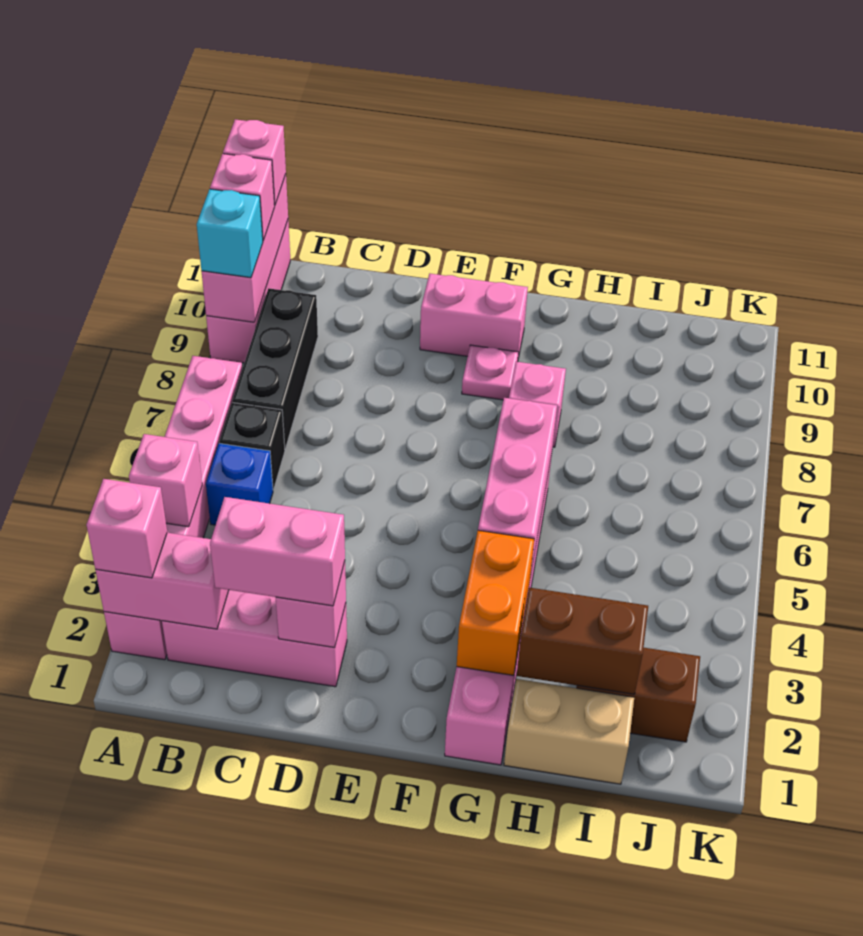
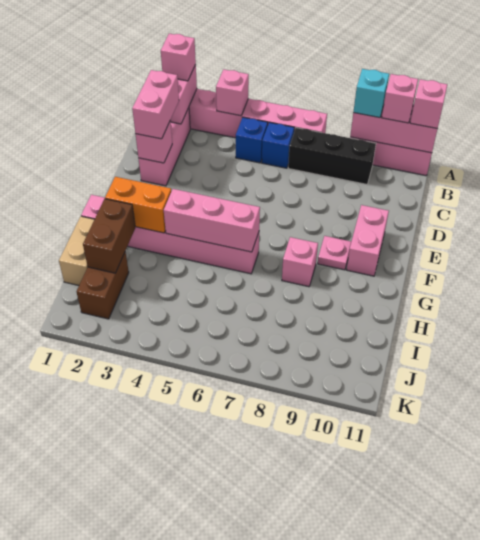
black brick B6 level 1 -> blue brick B6 level 1

